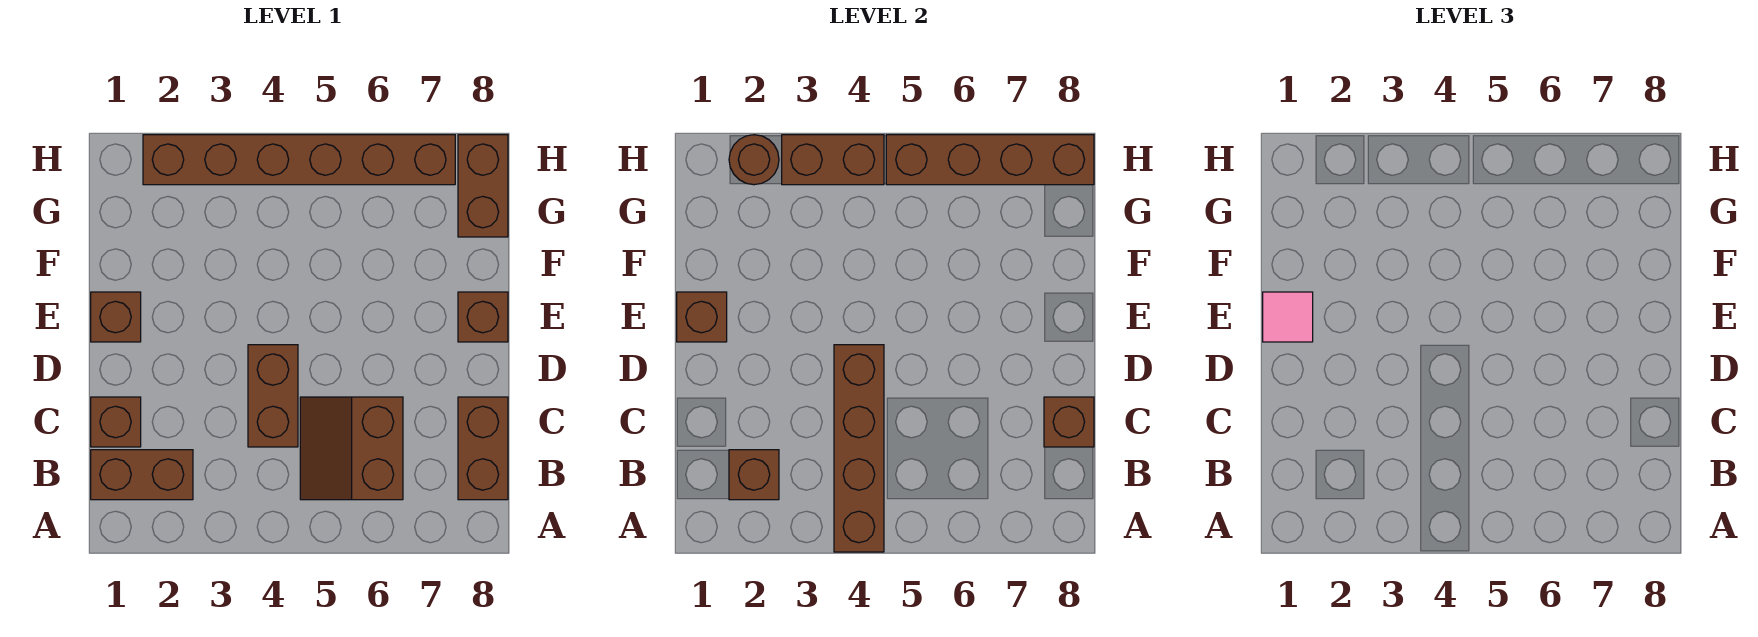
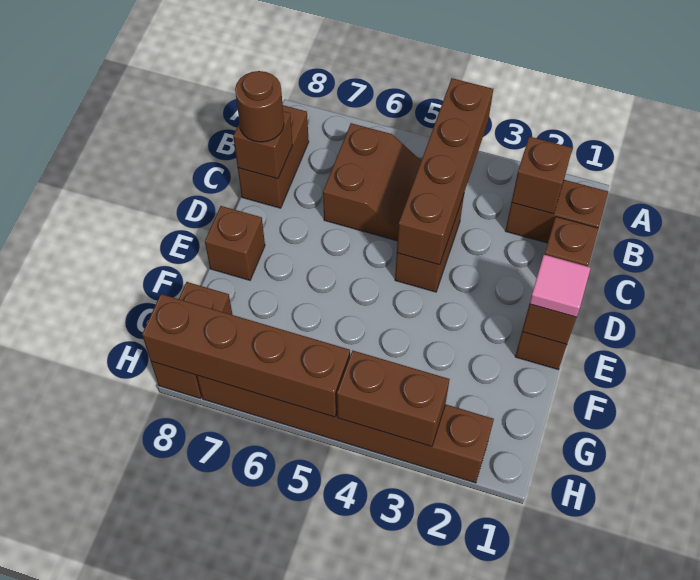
brown round brick H2 level 2 -> brown round brick C8 level 3

